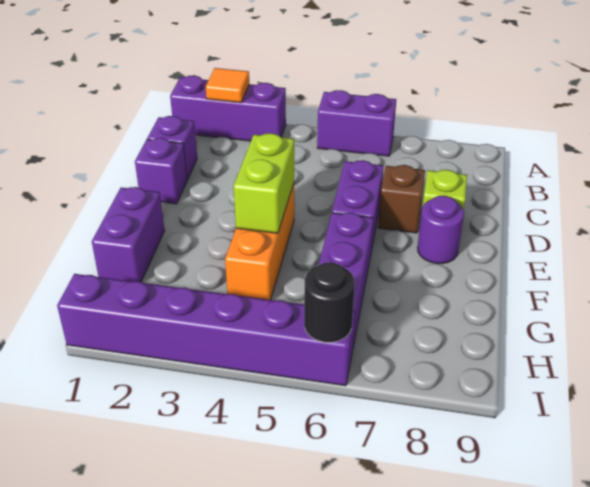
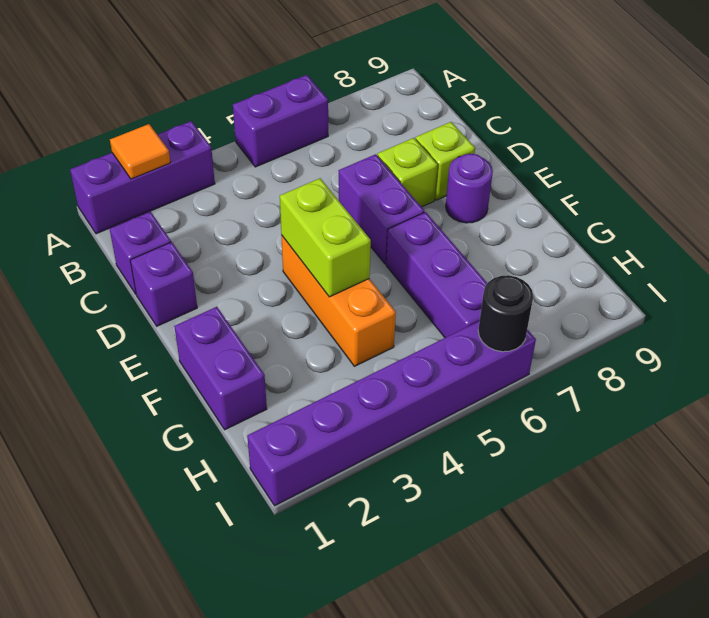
brown brick D7 level 1 -> lime brick D7 level 1

